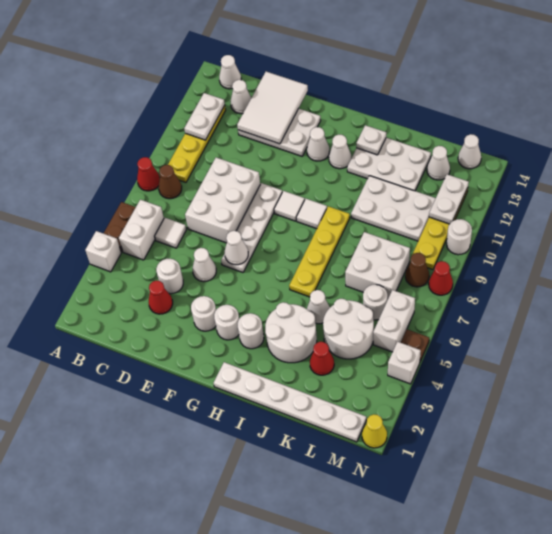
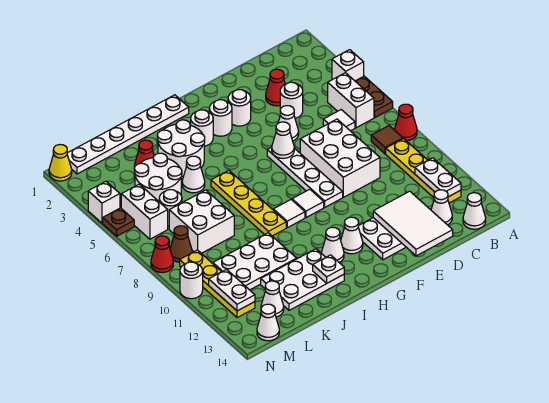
brown cone B8 level 1 -> brown tile B8 level 1

